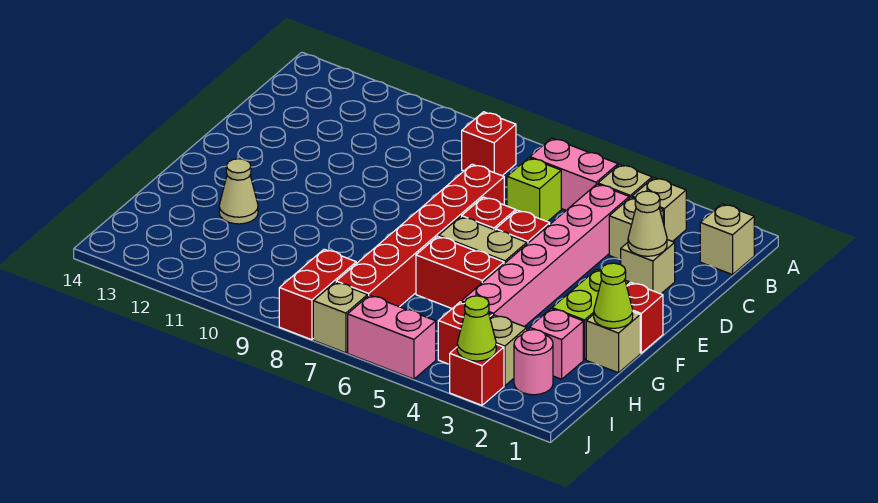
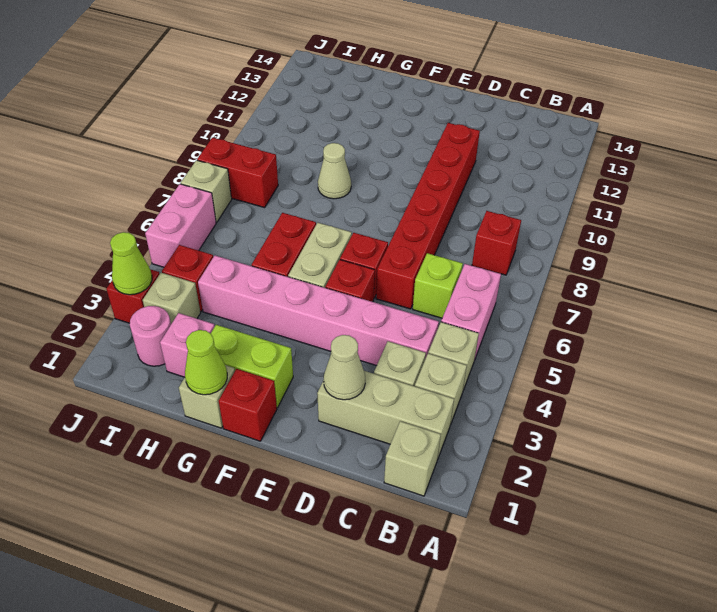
tan brick D2 level 1 -> tan brick B2:D2 level 1
red brick D7:I7 level 1 -> red brick D6:D11 level 1
tan cone G12 level 1 -> tan cone G9 level 1

